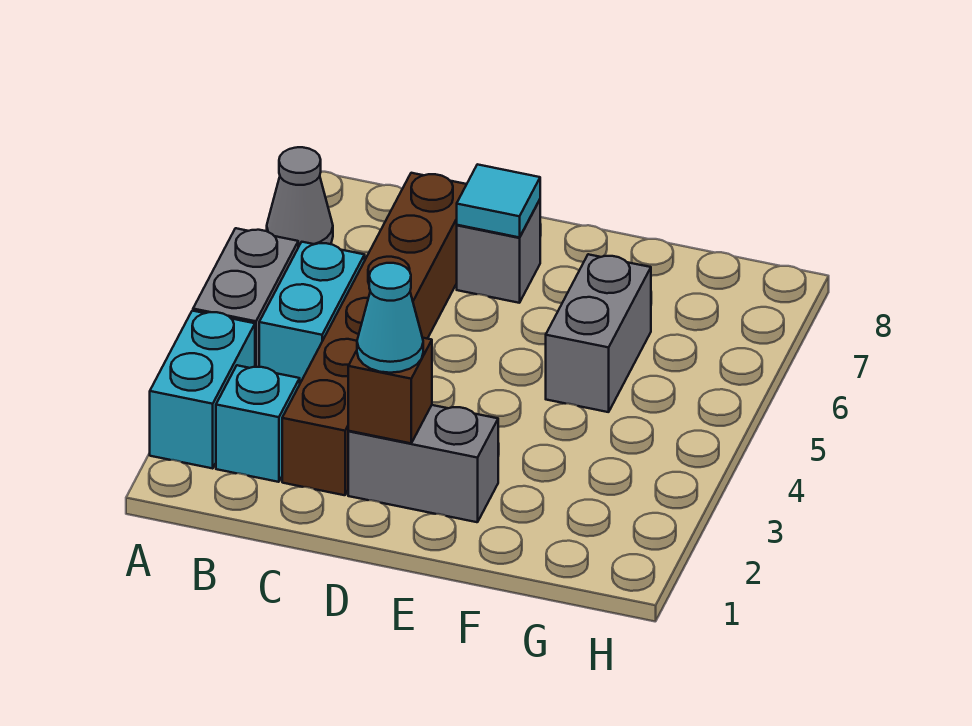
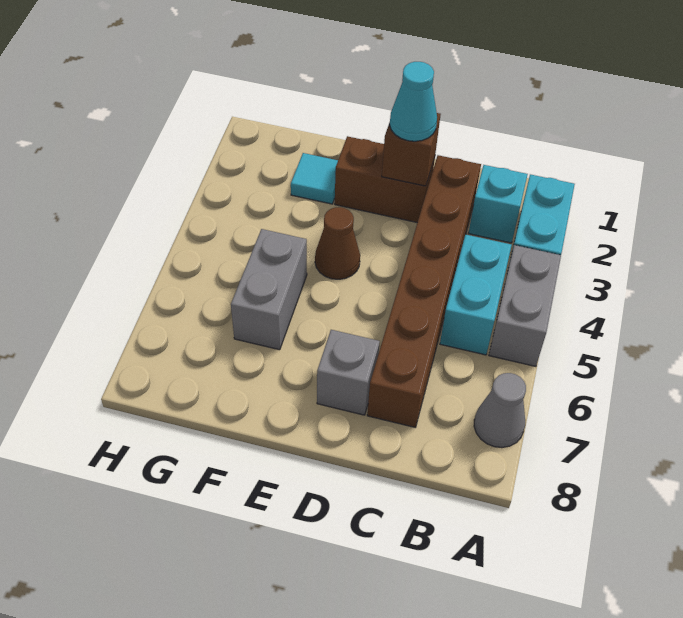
grey brick D2:E2 level 1 -> brown brick D2:E2 level 1
cyan tile D7 level 2 -> cyan tile F2 level 1
none -> brown cone E4 level 1

